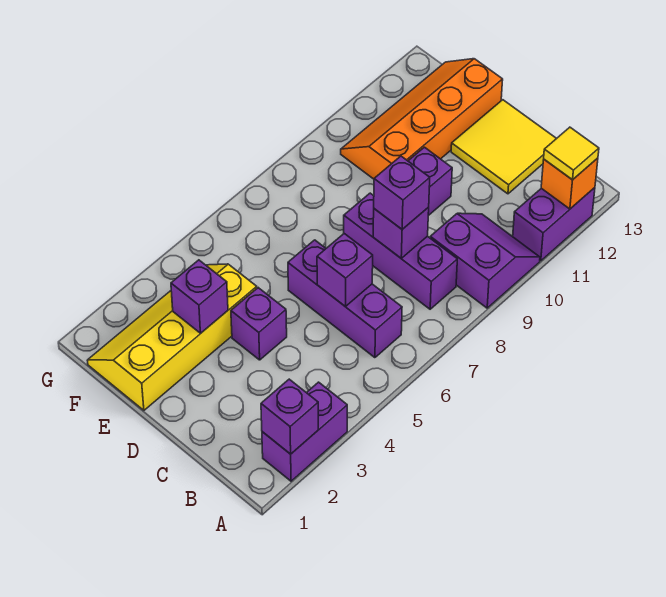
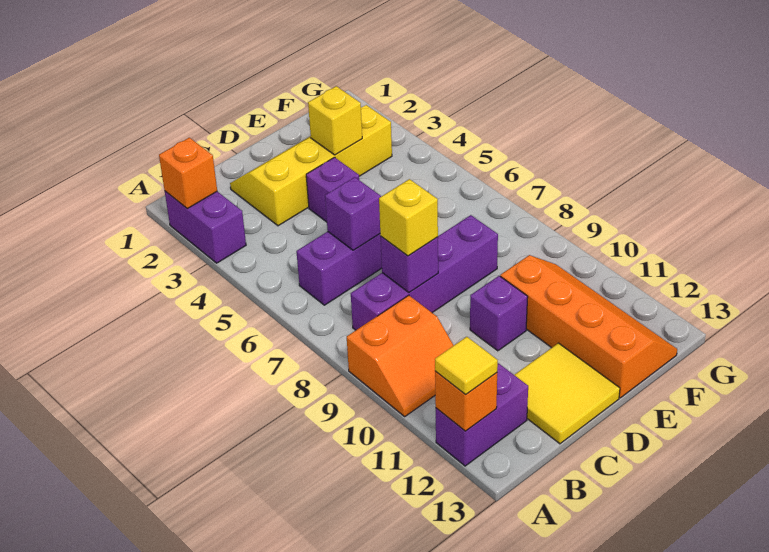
purple brick A2 level 2 -> orange brick A2 level 2
purple slope A9:B10 level 1 top 9 -> orange slope A9:B10 level 1 top 9
purple brick A11:A12 level 1 -> purple brick A12:B12 level 1
purple brick B8:D8 level 1 -> purple brick B8:E8 level 1
purple brick C8 level 3 -> yellow brick C8 level 3
yellow slope E1:F4 level 1 top E -> yellow slope C2:F3 level 1 top 3
purple brick E3 level 2 -> yellow brick E3 level 2

